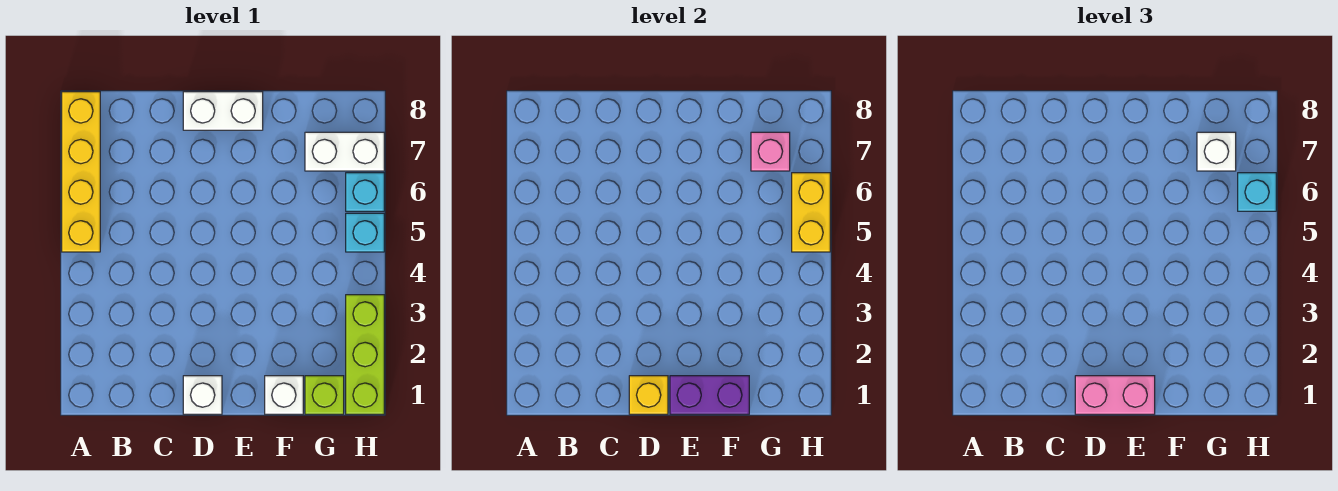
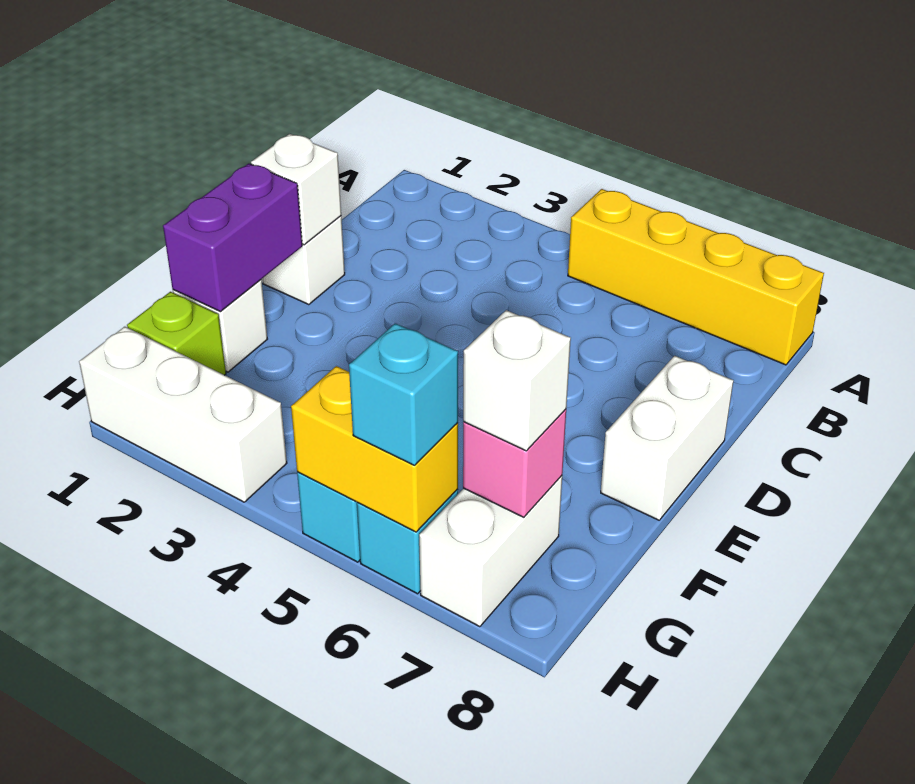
yellow brick D1 level 2 -> white brick D1 level 2
pink brick D1:E1 level 3 -> none
lime brick H1:H3 level 1 -> white brick H1:H3 level 1

